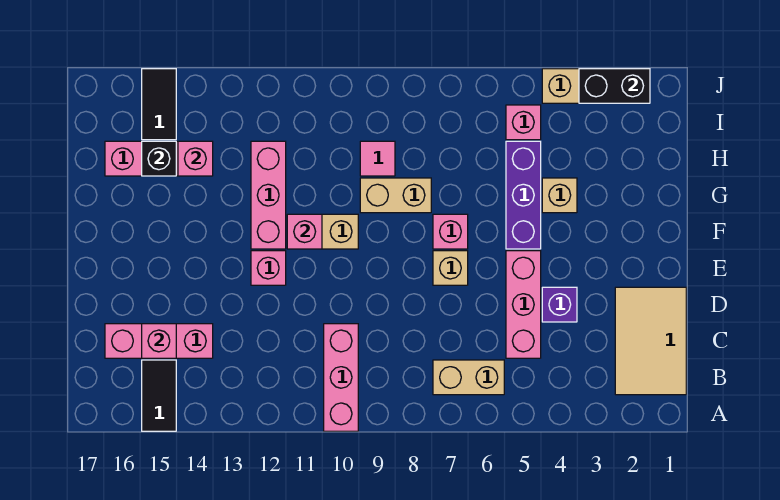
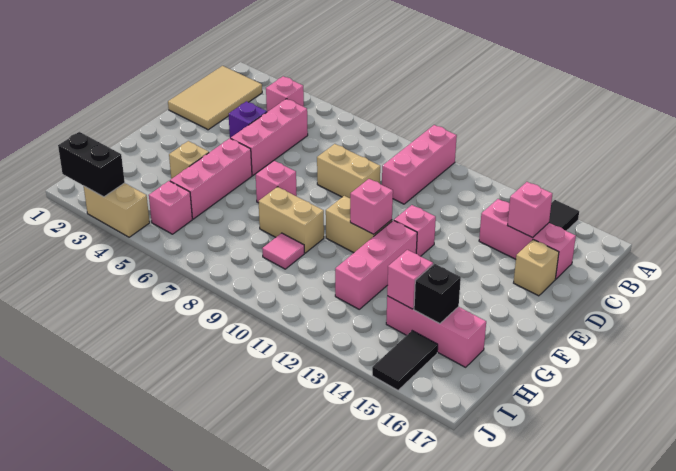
none -> pink brick B4 level 1
tan brick B6:B7 level 1 -> tan brick D8:D9 level 1
tan brick E7 level 1 -> tan brick D16 level 1
purple brick F5:H5 level 1 -> pink brick F5:H5 level 1

